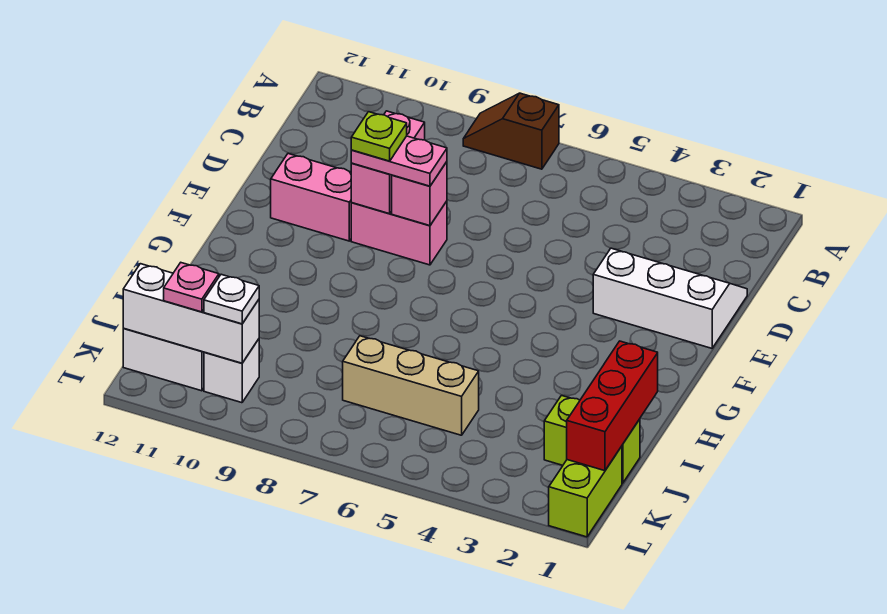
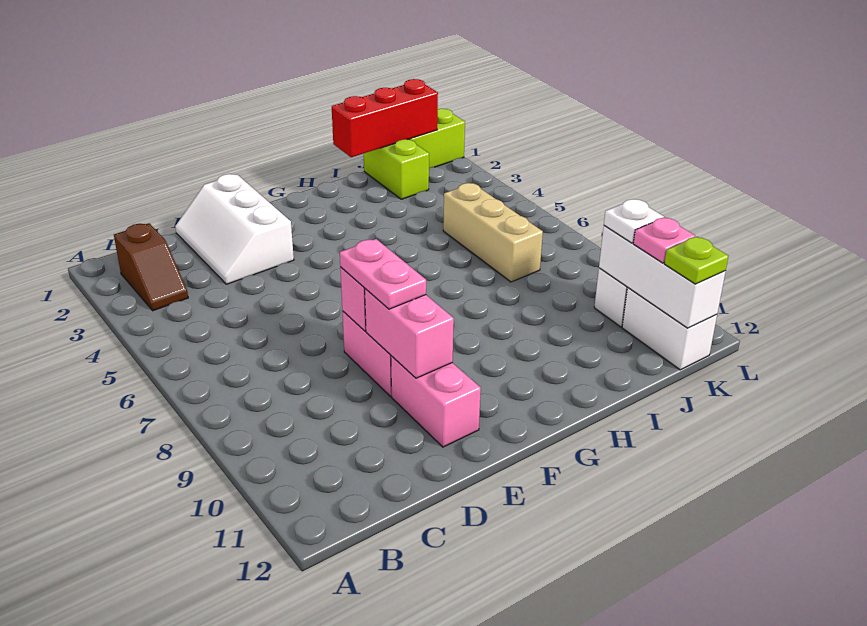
brown slope A7:A8 level 1 top 7 -> brown slope B2:B3 level 1 top 2
pink brick D9:E9 level 2 -> pink brick E9:E10 level 2
lime plate E9 level 4 -> lime plate K12 level 3

